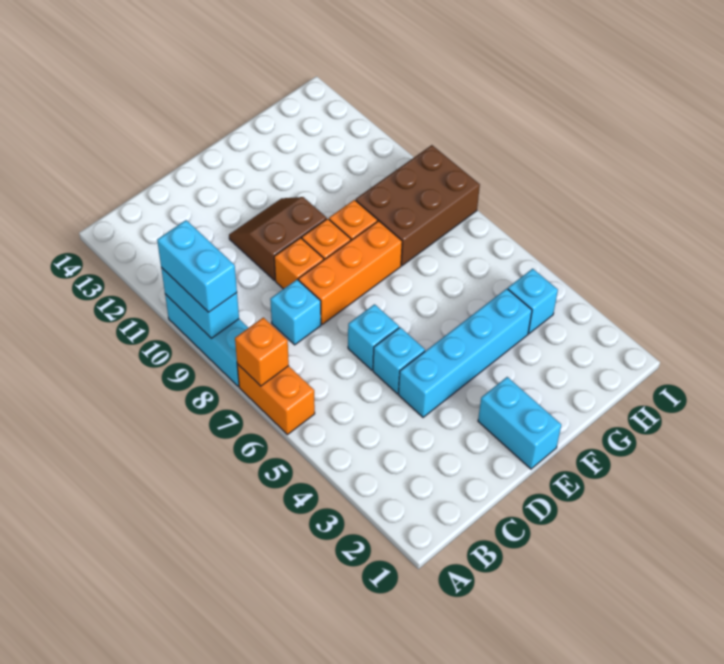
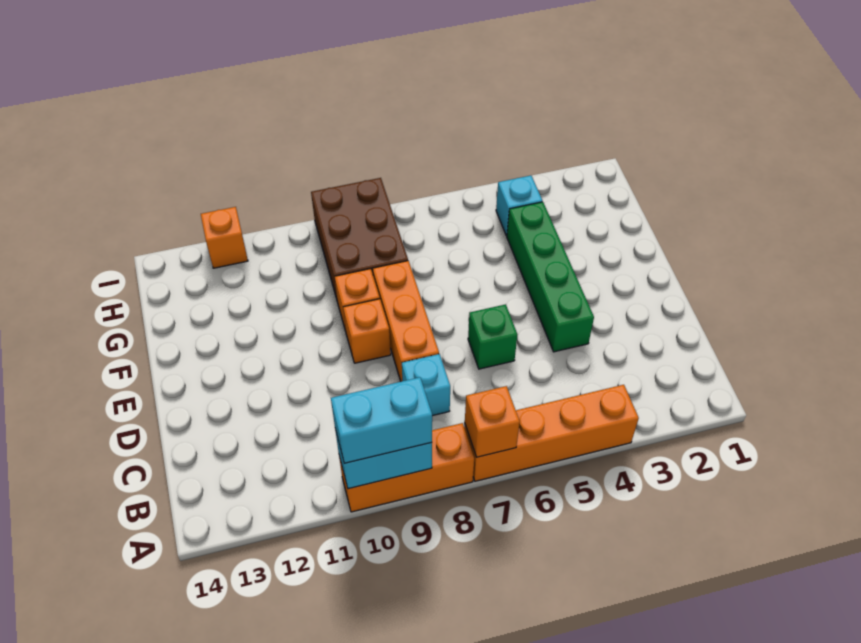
orange brick A6:A7 level 1 -> orange brick A4:A7 level 1
cyan brick A8:A10 level 1 -> orange brick A8:A10 level 1
cyan brick D4:G4 level 1 -> green brick D4:G4 level 1
cyan brick D5 level 1 -> none
cyan brick D6 level 1 -> green brick D6 level 1
orange brick D9 level 1 -> orange brick I12 level 1
brown slope D10:E11 level 1 top 10 -> none
cyan brick E1:E2 level 1 -> none

